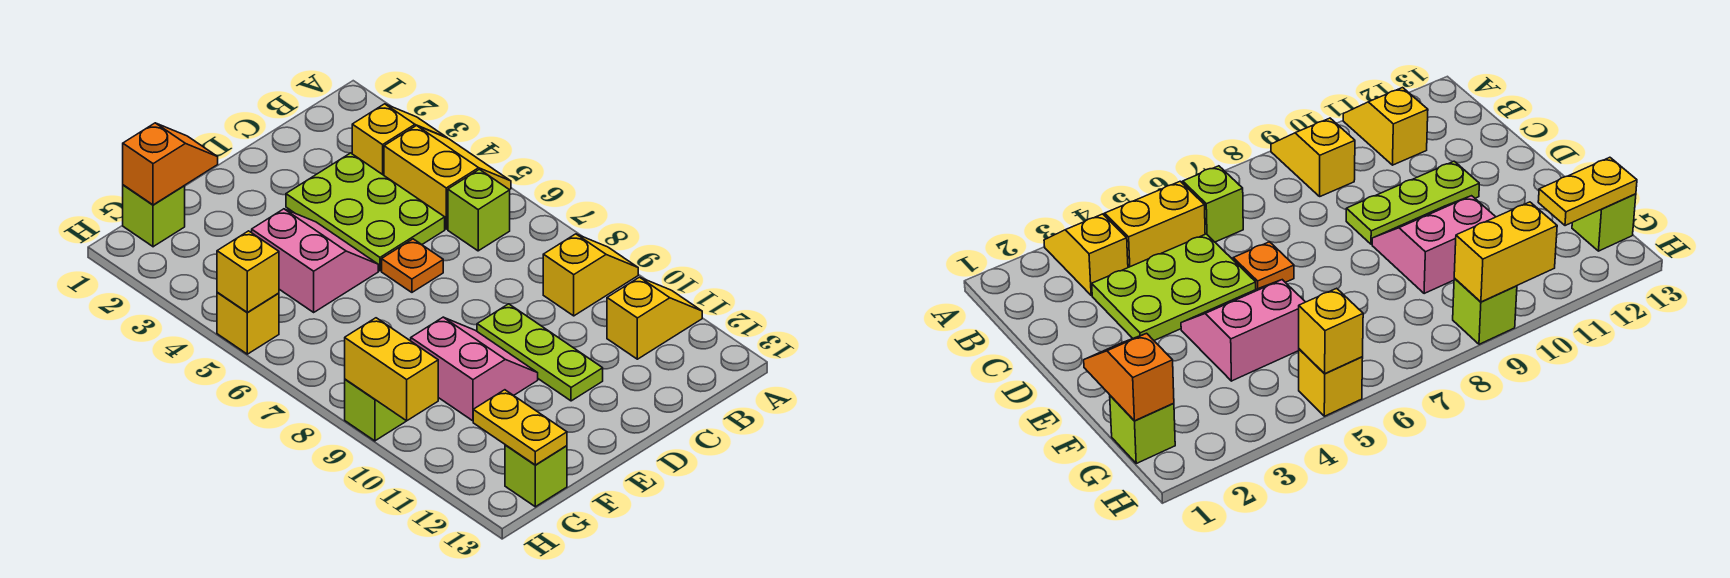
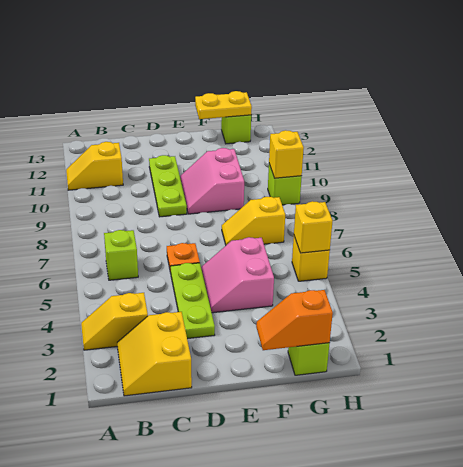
yellow slope A4:B5 level 1 top B -> yellow slope B1:C2 level 1 top C
yellow slope A9:B9 level 1 top B -> yellow slope F7:G7 level 1 top G
lime plate C3:D5 level 1 -> lime plate D3:D5 level 1
yellow plate G12:G13 level 2 -> yellow plate F13:G13 level 2
yellow brick H9:H10 level 2 -> yellow brick H9 level 2

